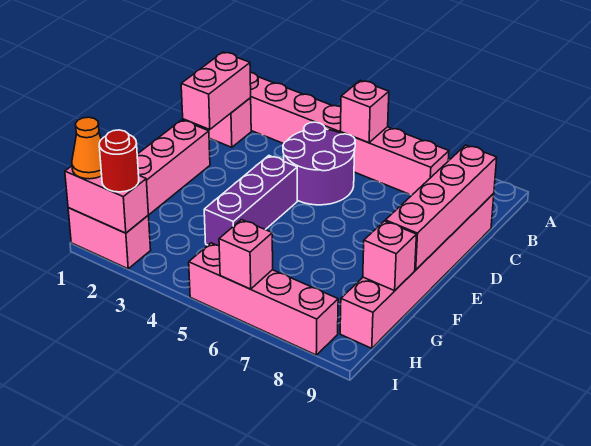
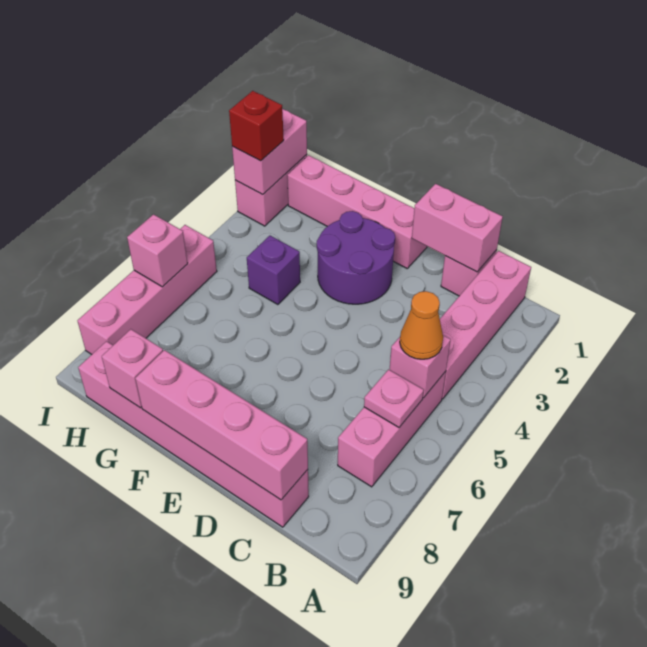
none -> pink plate B6 level 2
purple round brick C4:D5 level 1 -> purple round brick E2:F3 level 1
purple brick E4:G4 level 1 -> purple brick G4 level 1
orange cone I1 level 3 -> orange cone B5 level 3
red round brick I2 level 3 -> red brick I2 level 3

